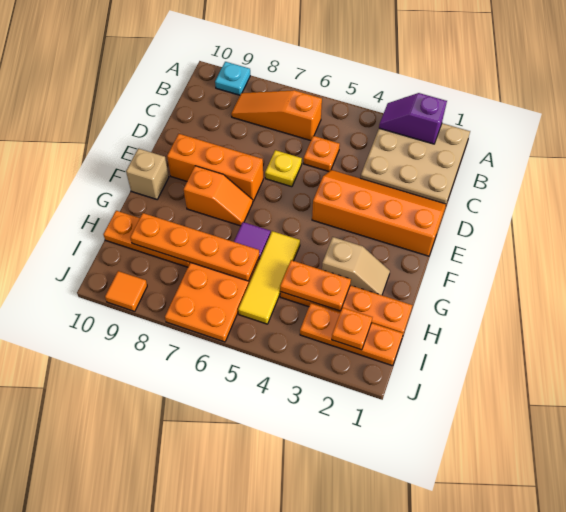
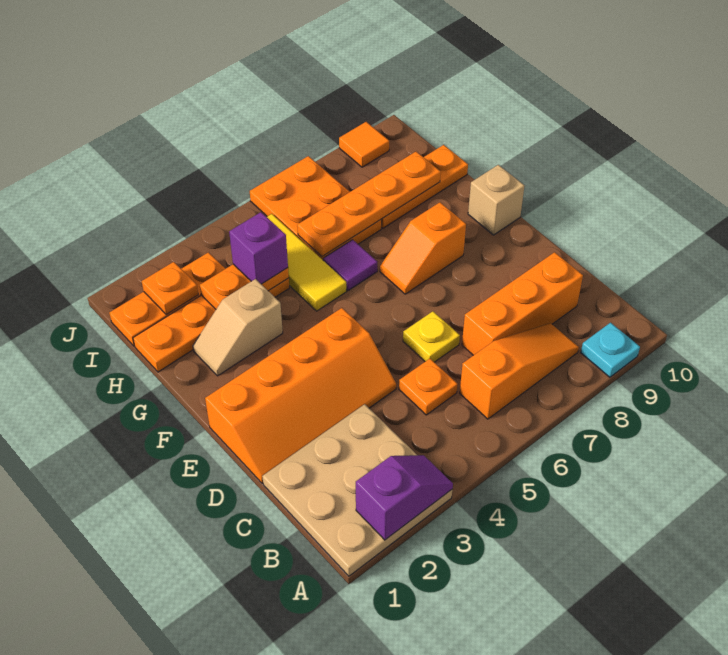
orange brick E7:E9 level 1 -> orange brick C7:C9 level 1
none -> purple brick H4 level 3

